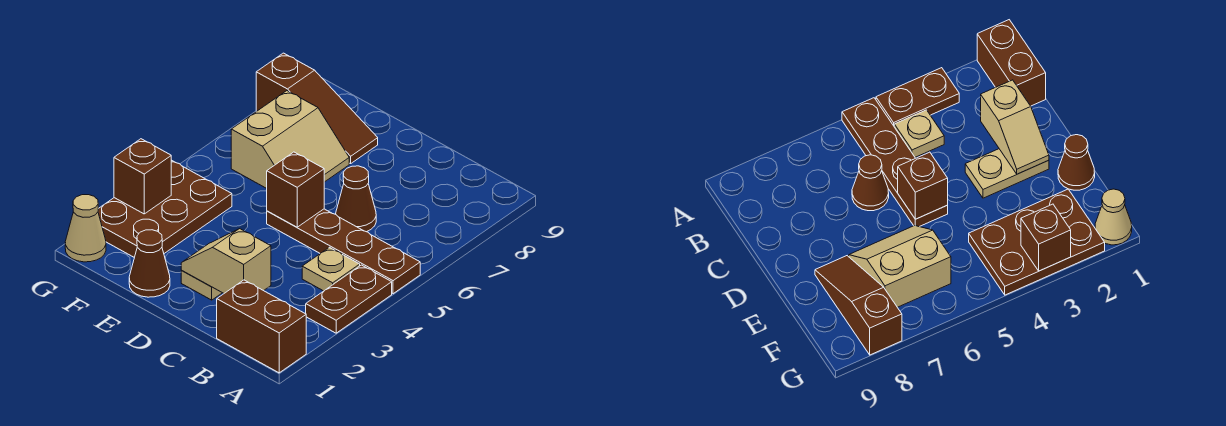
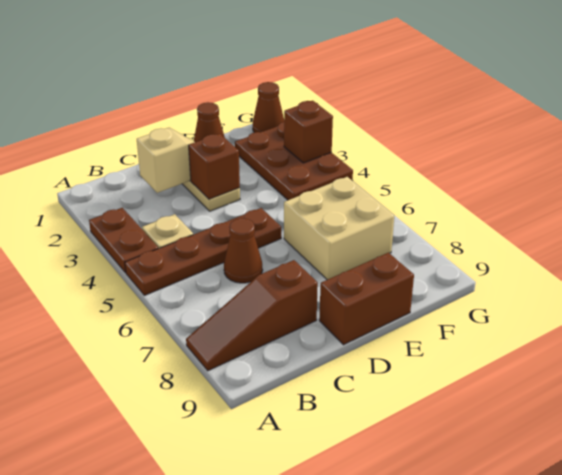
brown brick A1:B1 level 1 -> brown brick D9:E9 level 1
brown brick D5 level 2 -> brown brick D3 level 2
tan slope E6:F7 level 1 top F -> tan brick E6:F7 level 1
brown slope E8:G8 level 1 top G -> brown slope A8:C8 level 1 top C
tan cone G1 level 1 -> brown cone G1 level 1

